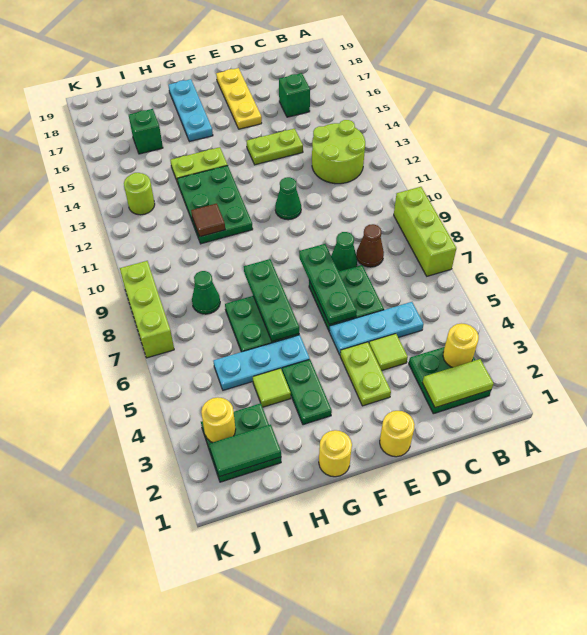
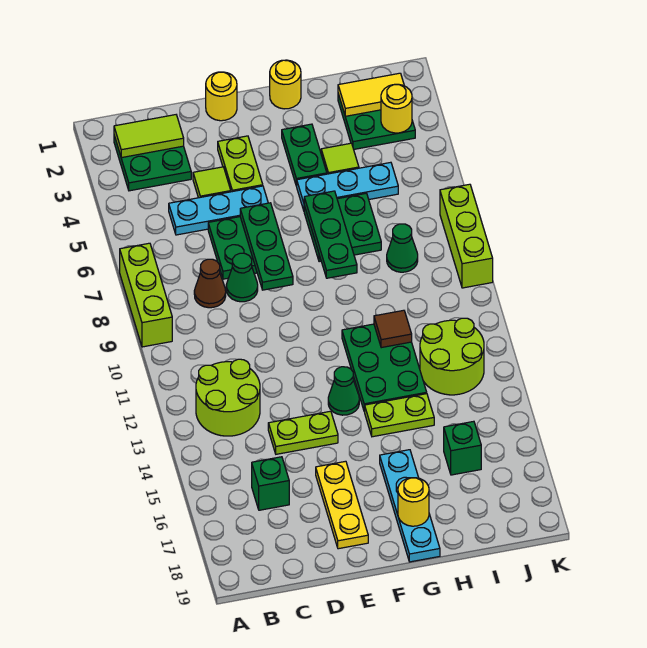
yellow round brick B3 level 2 -> yellow round brick G18 level 2
green cone E11 level 1 -> green cone F13 level 1
cyan plate G16:G18 level 1 -> cyan plate G16:G19 level 1
green tile I2:J2 level 2 -> yellow tile I2:J2 level 2
lime round brick J13 level 1 -> lime round brick I12:J13 level 1

